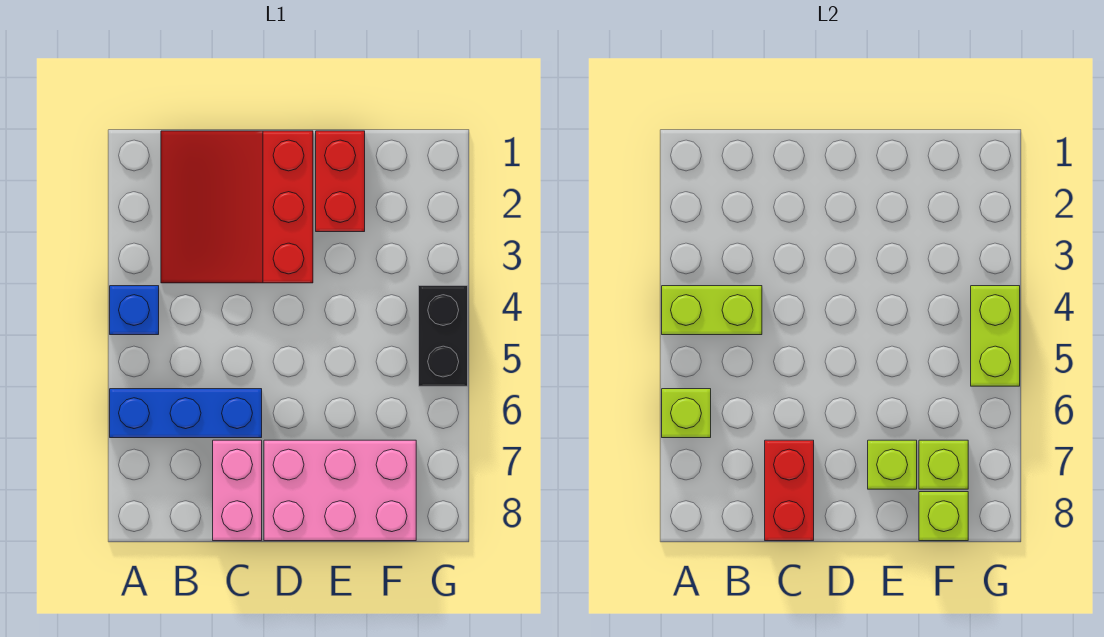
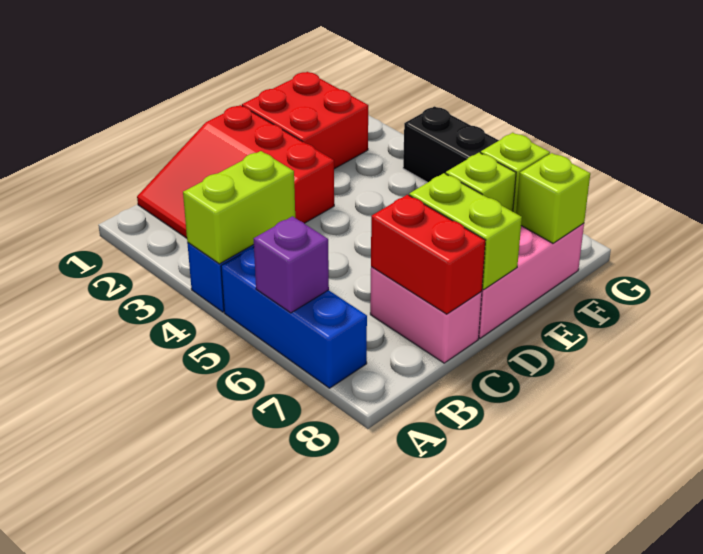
blue brick A6:C6 level 1 -> blue brick A5:A7 level 1
lime brick A6 level 2 -> purple brick A6 level 2
red brick E1:E2 level 1 -> red brick E1:F2 level 1
lime brick G4:G5 level 2 -> lime brick D7:D8 level 2

